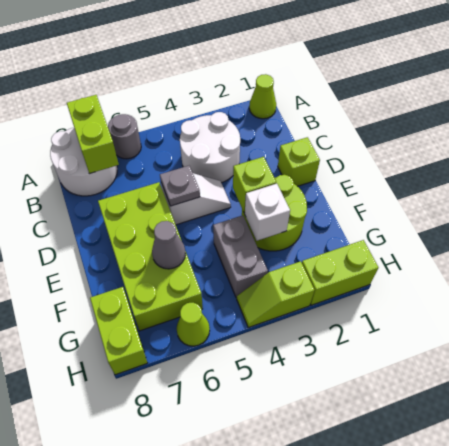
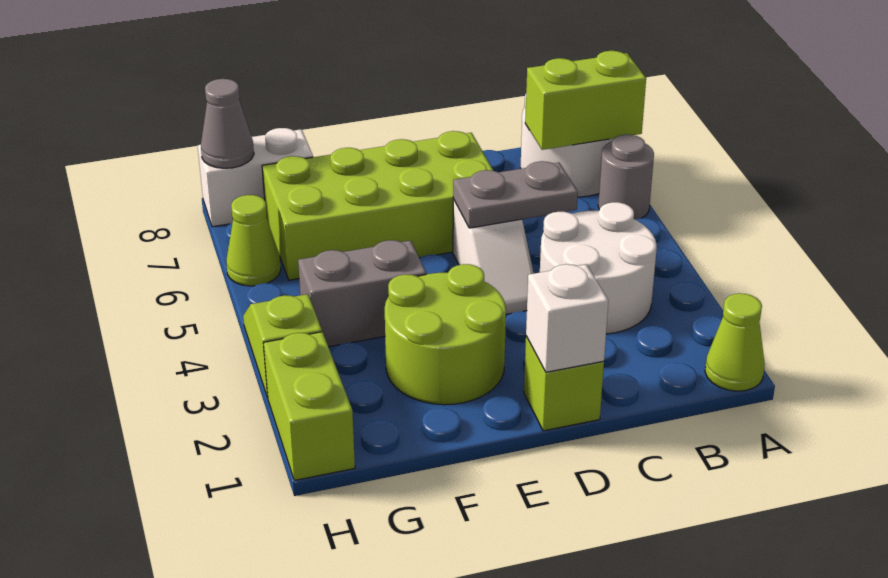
grey plate D5 level 2 -> grey plate C5:D5 level 2
lime brick E3 level 2 -> none
white brick F3 level 2 -> white brick D1 level 2
grey cone F6 level 2 -> grey cone H8 level 2
lime brick G8:H8 level 1 -> white brick G8:H8 level 1

